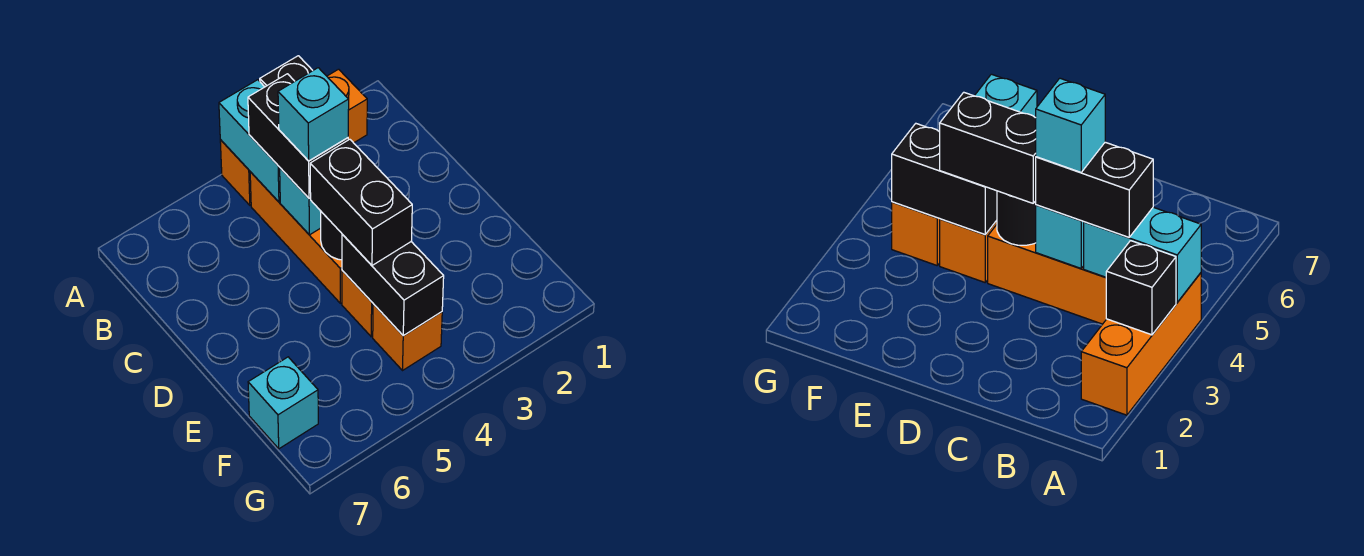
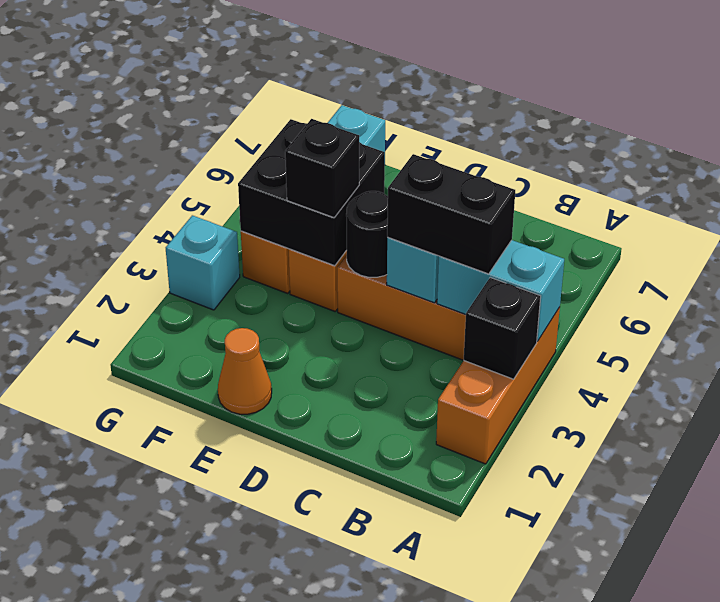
cyan brick C4 level 4 -> cyan brick G3 level 1
black brick D4:E4 level 3 -> black brick E4 level 3
none -> orange cone E1 level 1
black brick E4:F4 level 2 -> black brick E4:F5 level 2

